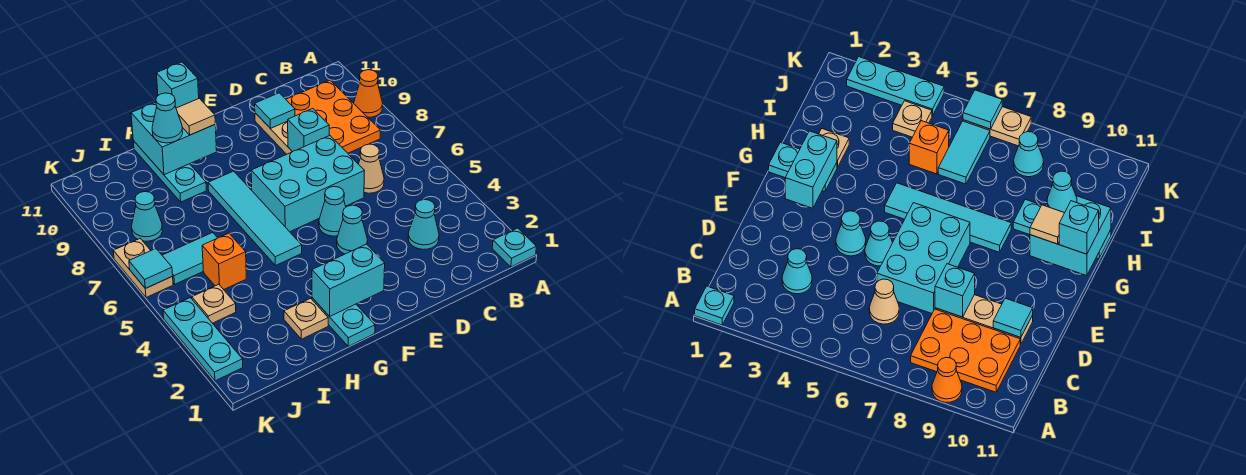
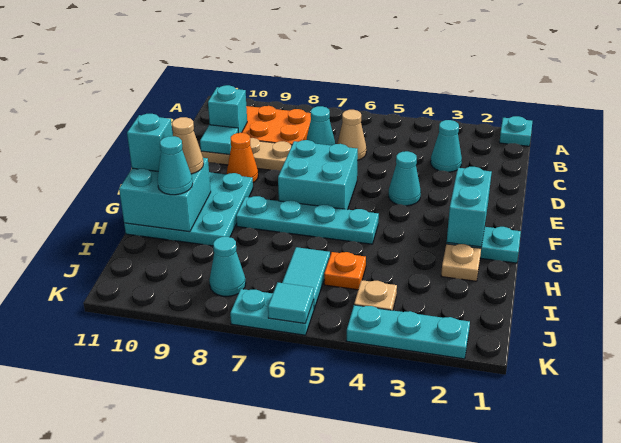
orange cone A9 level 1 -> orange cone E9 level 1
cyan brick D6:F7 level 1 -> cyan brick E6:F7 level 1
cyan brick D8 level 2 -> cyan brick C10 level 2
cyan cone E5 level 1 -> cyan cone C7 level 1
cyan tile G5:G8 level 1 -> cyan plate G5:G8 level 1
tan tile G10 level 3 -> tan cone G10 level 3
cyan plate H9:H11 level 1 -> cyan plate F9:H11 level 1
orange brick I5 level 1 -> orange plate I5 level 1
tan plate K6:K7 level 1 -> cyan plate K6:K7 level 1

